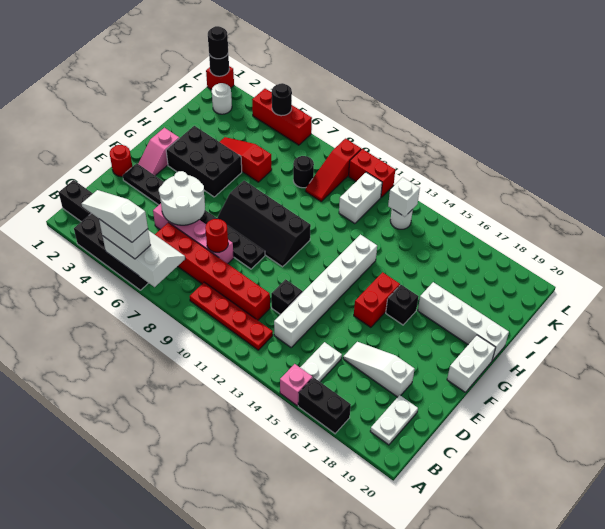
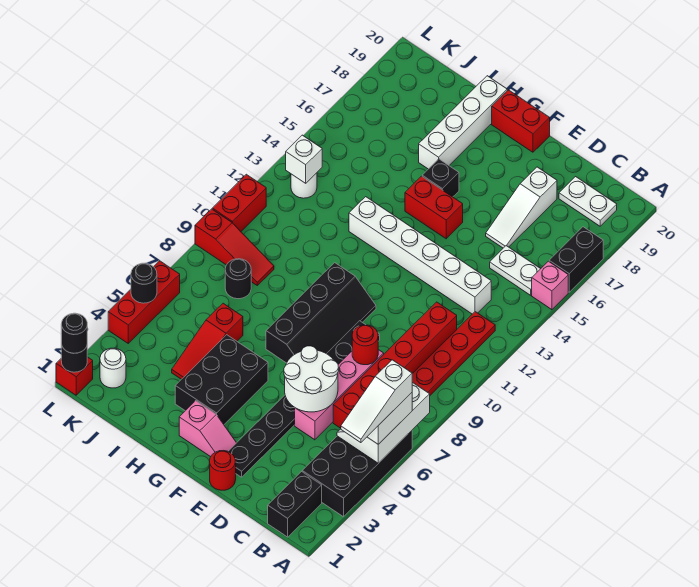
black brick D12 level 1 -> none
white brick F20:G20 level 1 -> red brick F20:G20 level 1
white brick J11:K11 level 1 -> none

